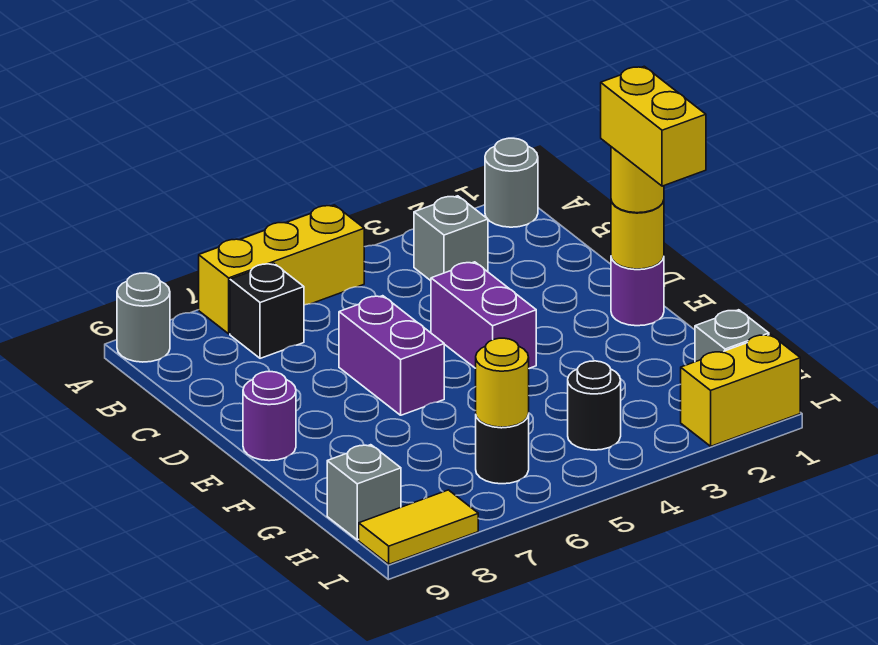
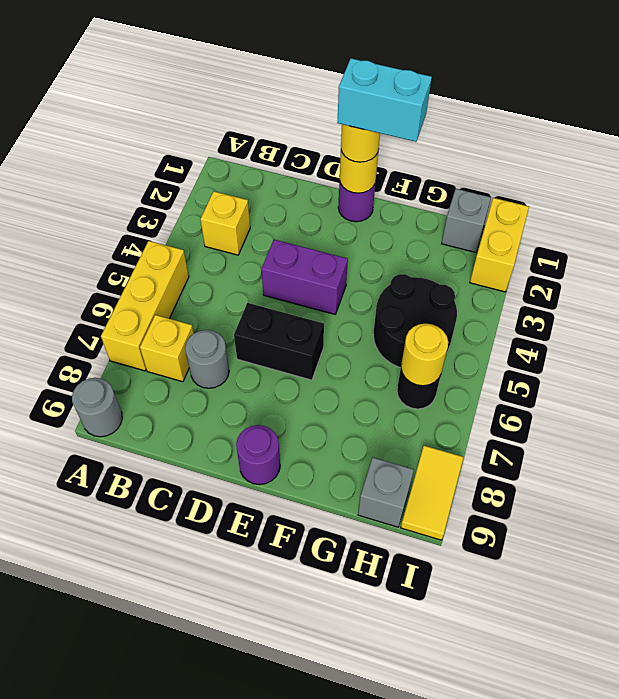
grey round brick A1 level 1 -> grey round brick C7 level 1
grey brick B3 level 1 -> yellow brick B3 level 1
black brick B7 level 1 -> yellow brick B7 level 1
purple brick D6:E6 level 1 -> black brick D6:E6 level 1
yellow brick E1:F1 level 4 -> cyan brick E1:F1 level 4
black round brick H4 level 1 -> black round brick G4:H5 level 1

